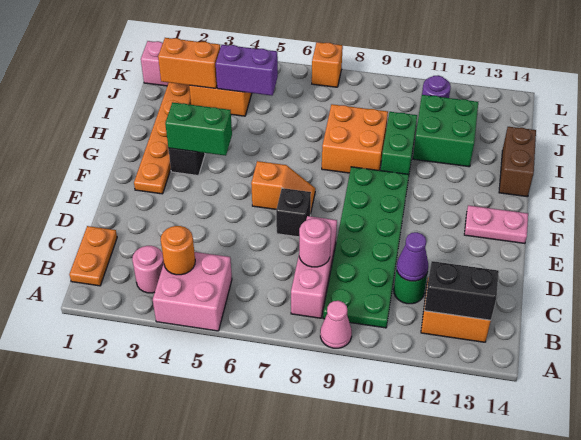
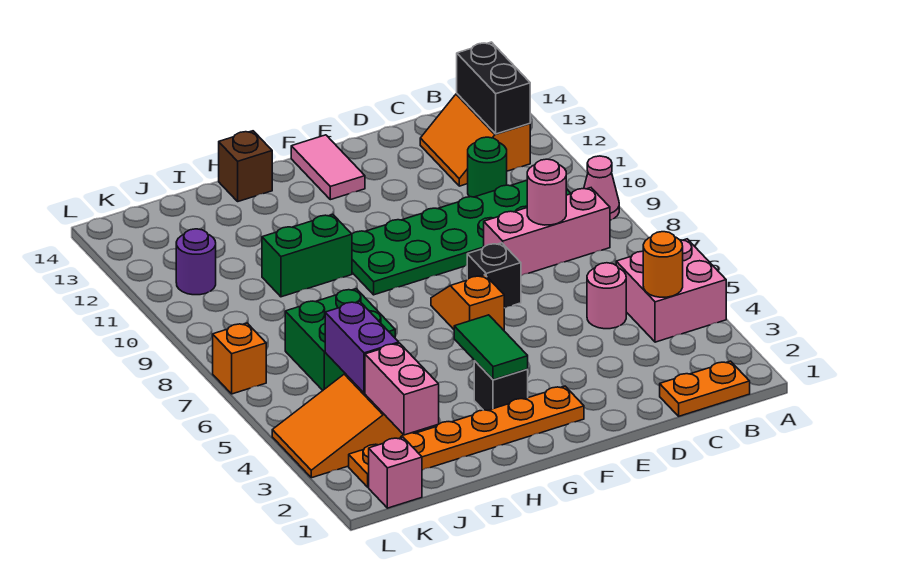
pink round brick B3 level 1 -> pink round brick C5 level 1
purple cone C11 level 2 -> none
pink plate F13:F14 level 1 -> pink tile F13:F14 level 1
green brick G3:G4 level 2 -> green tile G3:G4 level 2
orange brick H8:I9 level 1 -> none
brown brick H14:I14 level 1 -> brown brick H14 level 1
green brick I11:J12 level 1 -> green brick I6:J7 level 1
orange brick J2:J3 level 2 -> pink brick J2:J3 level 2

